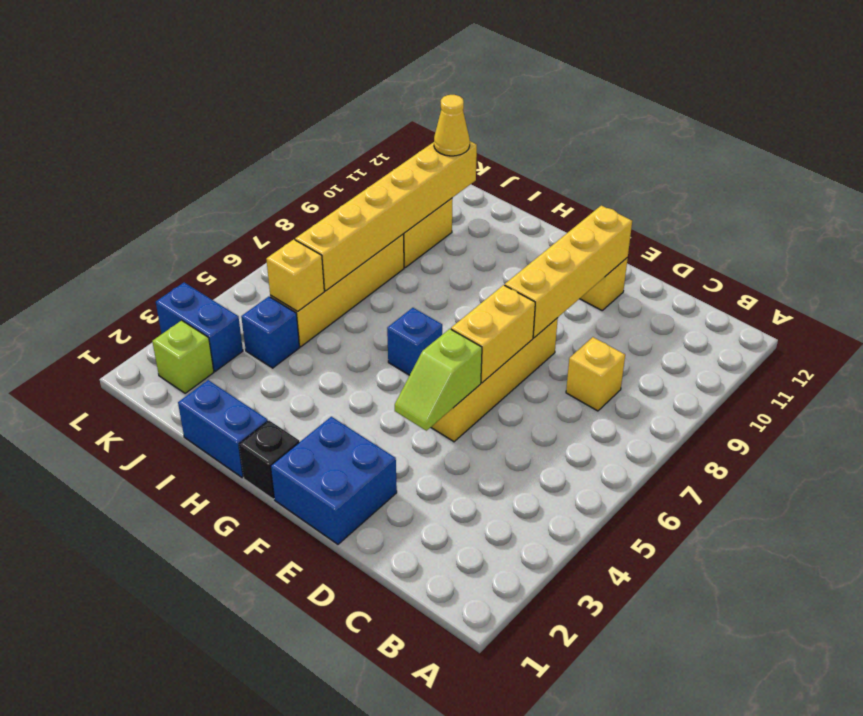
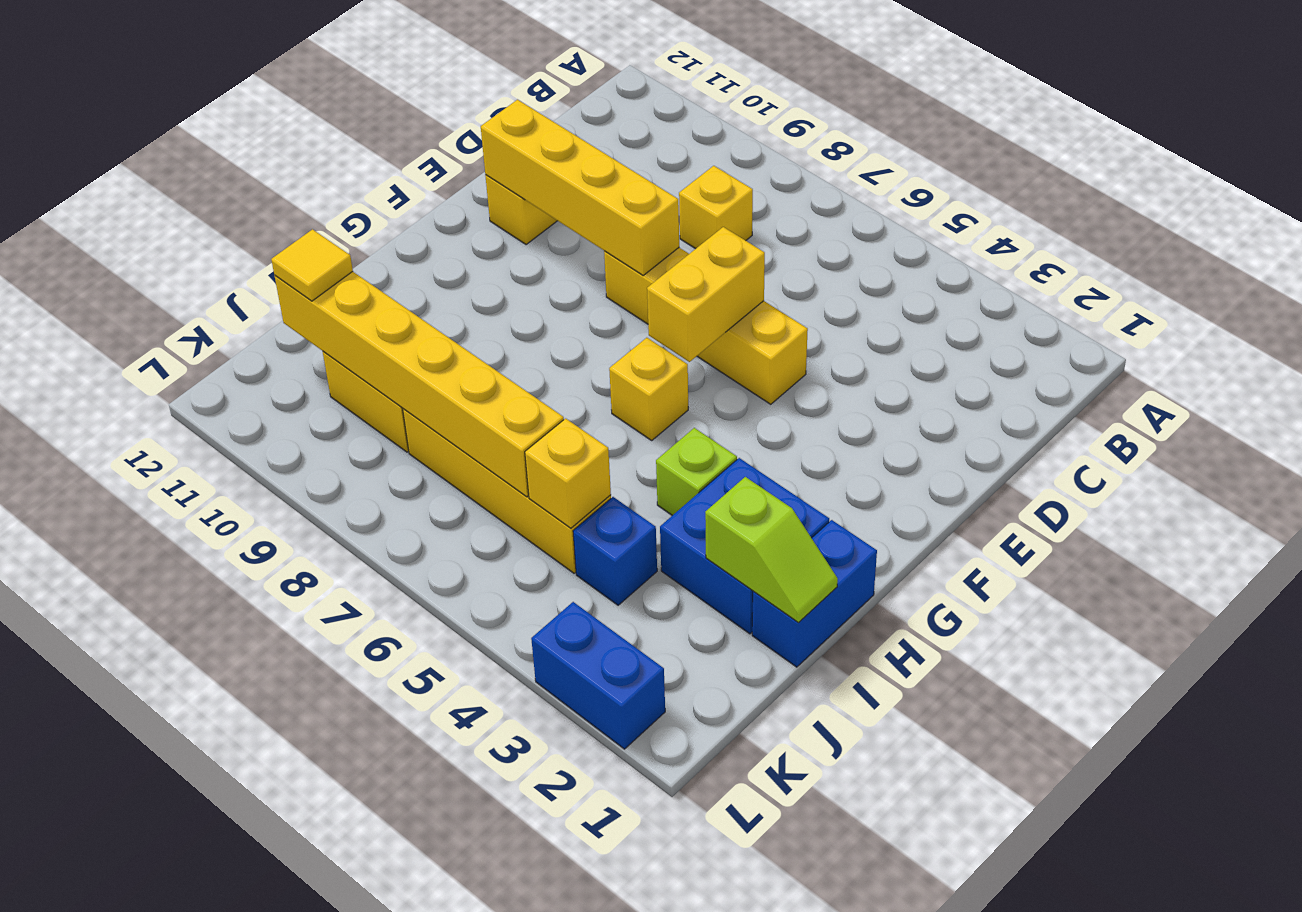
blue brick E1:F2 level 1 -> blue brick H2:I3 level 1
lime slope E4:E5 level 2 top 5 -> lime slope I1:I2 level 2 top 2
yellow brick E6:E7 level 2 -> yellow brick E6:F6 level 2
black brick G1 level 1 -> none
blue brick G6 level 1 -> yellow brick G6 level 1
yellow cone J11 level 3 -> yellow tile J11 level 3
lime brick K2 level 1 -> lime brick H4 level 1
blue brick K3:L3 level 1 -> blue brick L2:L3 level 1

